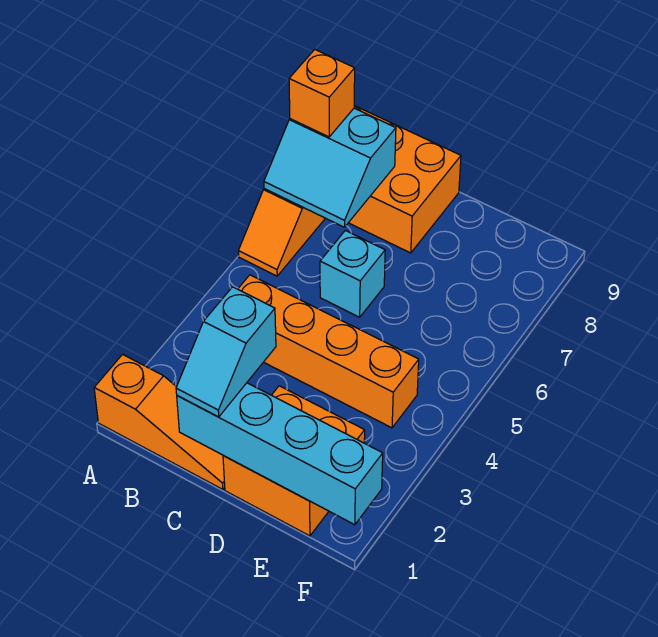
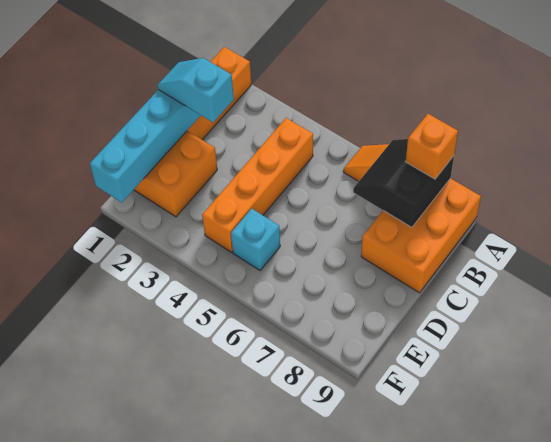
cyan slope A7:B8 level 2 top 8 -> black slope A7:B8 level 2 top 8
cyan brick C6 level 1 -> cyan brick E5 level 1

